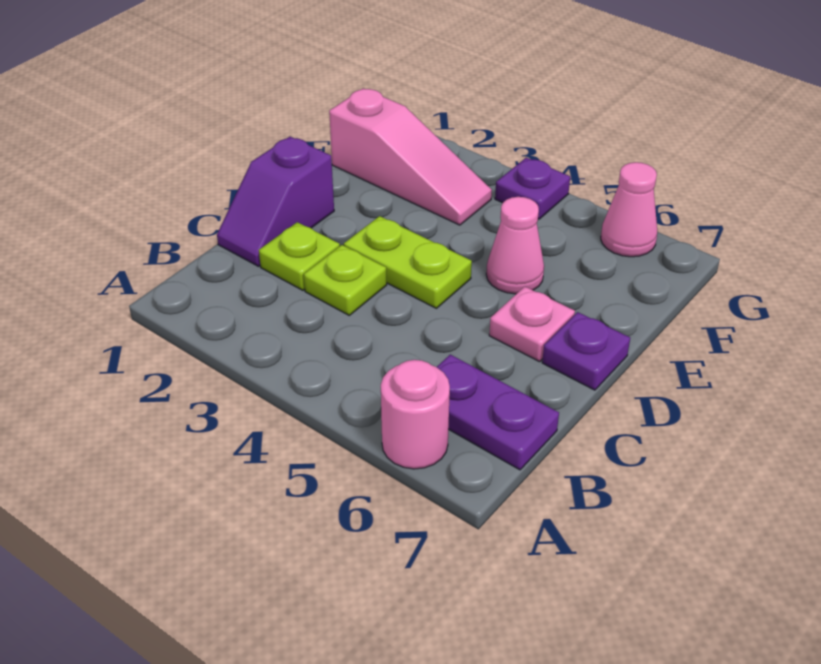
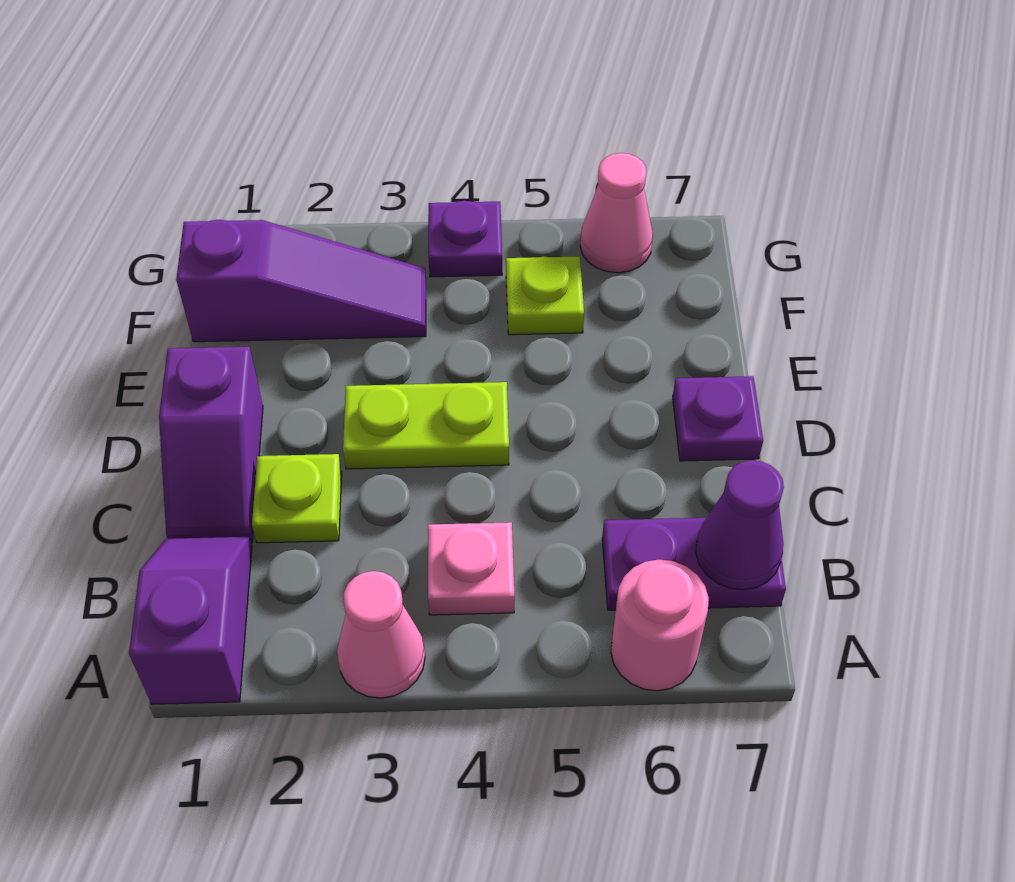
none -> purple slope A1:B1 level 1 top A
none -> purple cone B7 level 2
lime plate C3 level 1 -> lime plate F5 level 1
pink plate D6 level 1 -> pink plate B4 level 1
pink cone E5 level 1 -> pink cone A3 level 1
pink slope F1:F3 level 1 top 1 -> purple slope F1:F3 level 1 top 1

